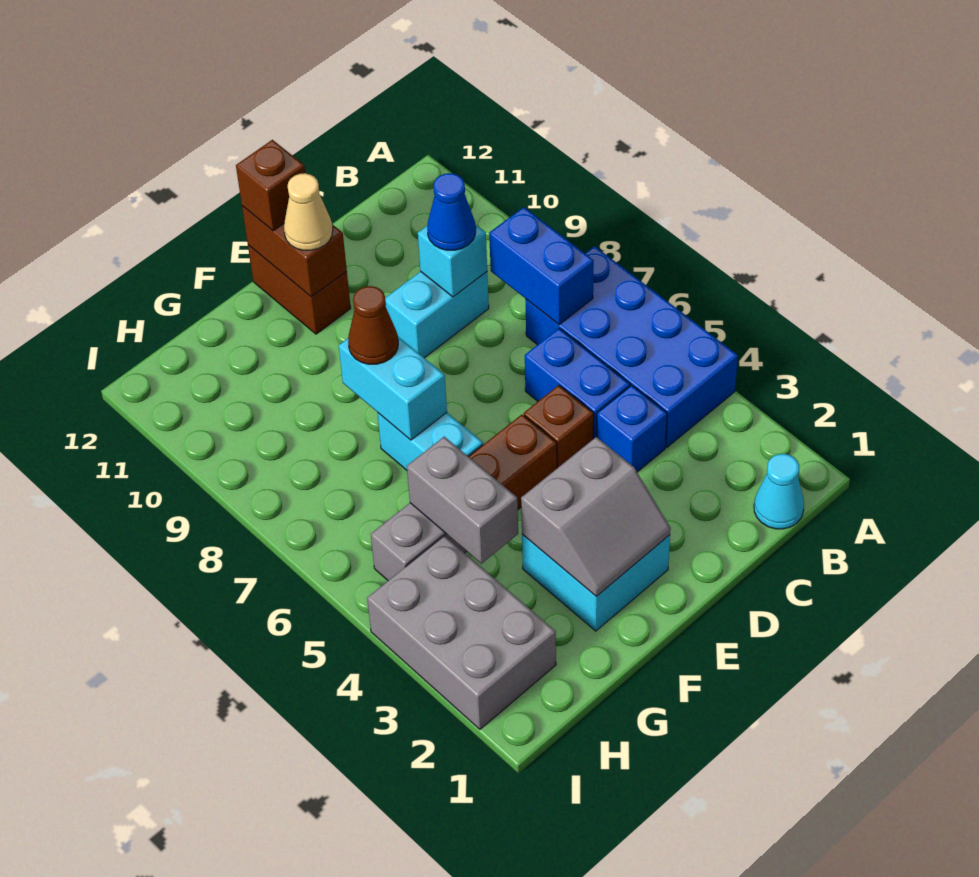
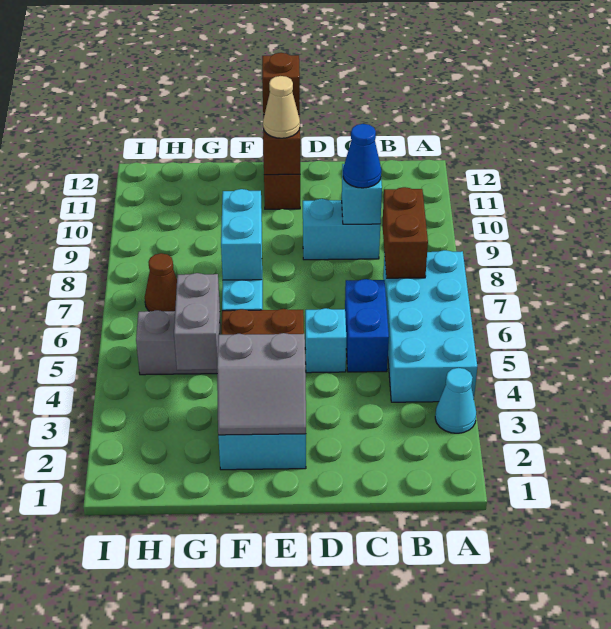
blue brick A4:B7 level 1 -> cyan brick A4:B7 level 1
cyan cone B1 level 1 -> cyan cone A3 level 1
blue brick B7:B8 level 2 -> brown brick B7:B8 level 2
blue brick C4 level 1 -> none
brown brick D5 level 1 -> cyan brick D5 level 1
brown cone F8 level 3 -> brown cone H7 level 1
grey brick H2:I4 level 1 -> none

